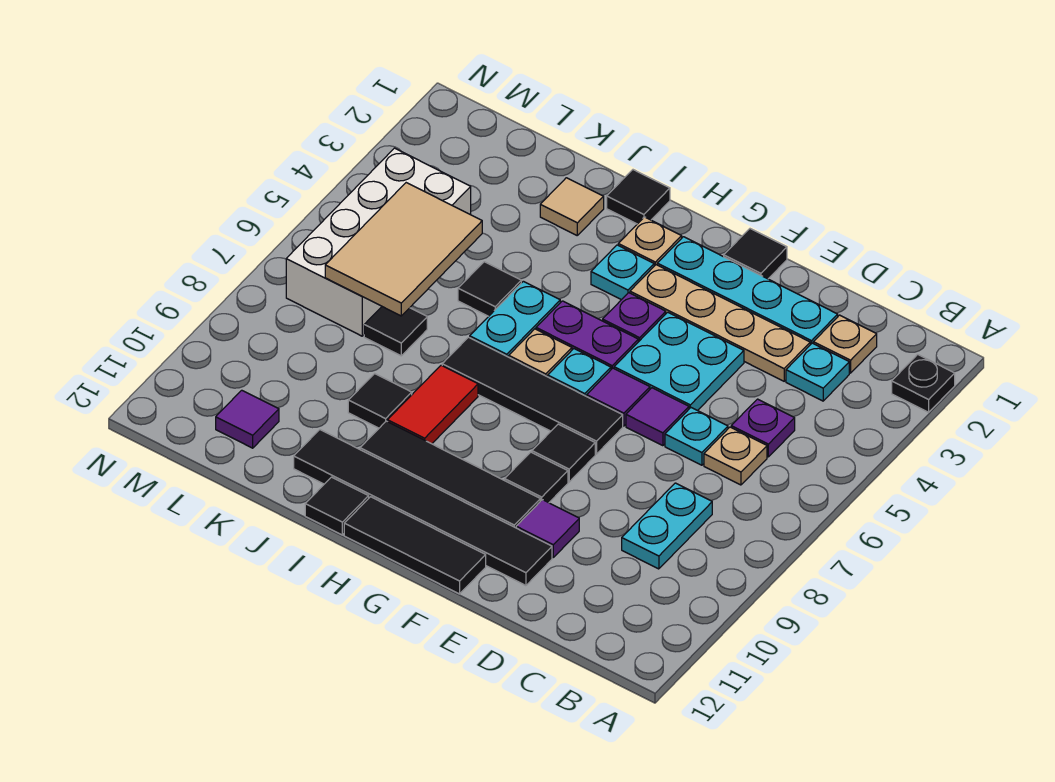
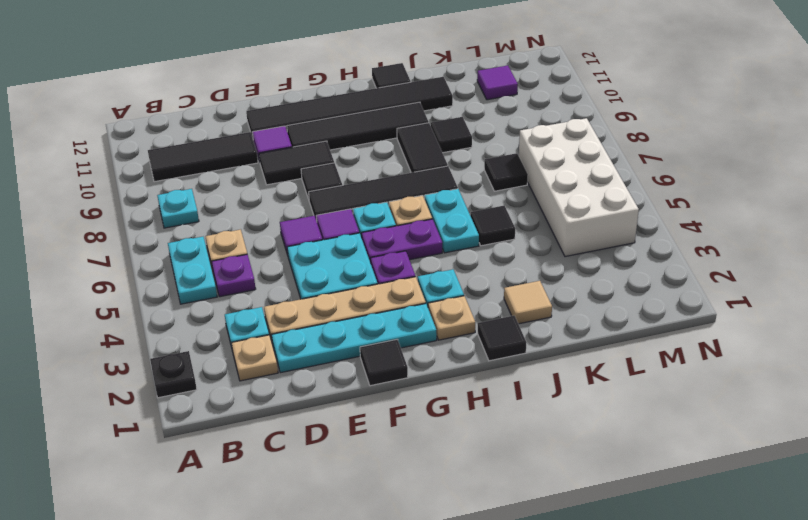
cyan plate C8:C9 level 1 -> cyan plate B5:B6 level 1
cyan plate D6 level 1 -> cyan plate B8 level 1
black tile F9 level 1 -> black tile E9:F9 level 1
black tile F12:H12 level 1 -> black tile B10:D10 level 1
red tile I8:I9 level 1 -> black tile I8:I9 level 1
tan tile K5:L7 level 2 -> none

